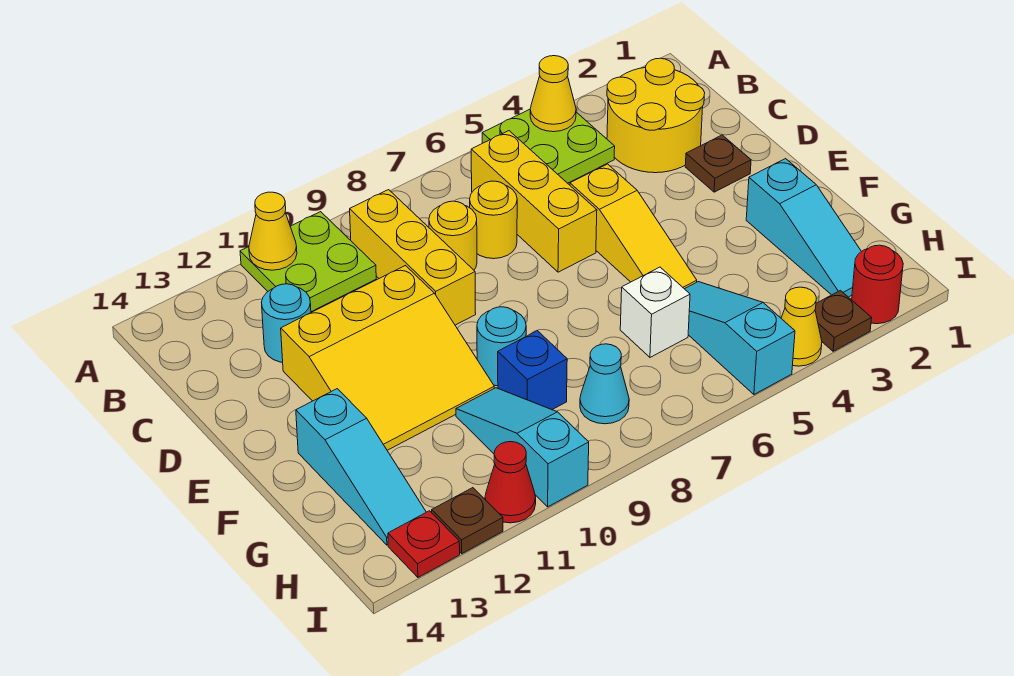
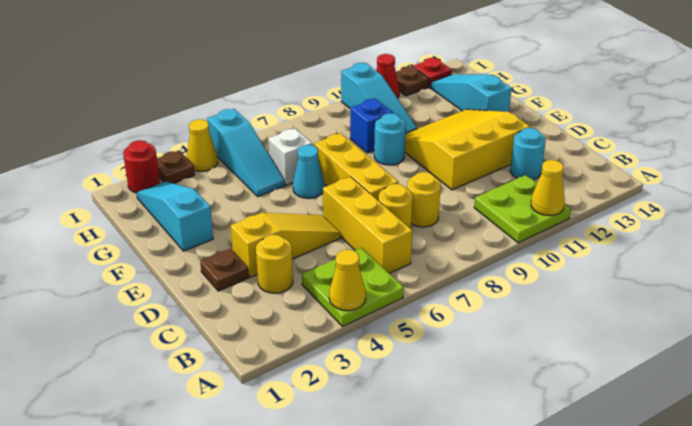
yellow round brick B2:C3 level 1 -> yellow round brick C3 level 1
yellow brick B9:D9 level 1 -> yellow brick D7:F7 level 1
yellow slope D5:F5 level 1 top D -> yellow slope D3:D5 level 1 top 3
cyan cone H8 level 1 -> cyan cone F6 level 1

